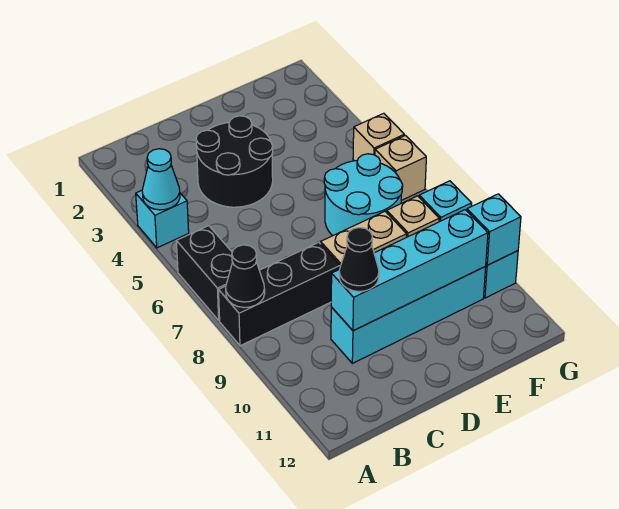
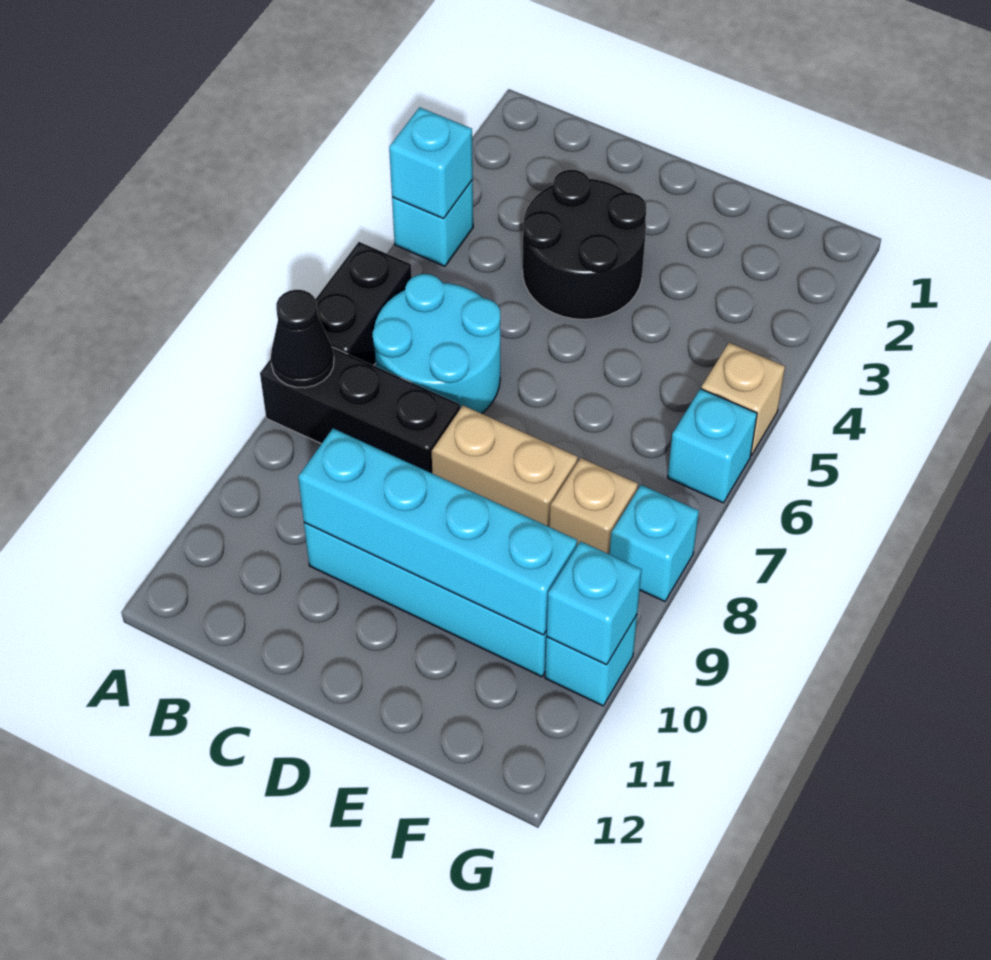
cyan cone A4 level 2 -> cyan brick A4 level 2
black cone C10 level 3 -> none
cyan round brick E6:F7 level 1 -> cyan round brick B6:C7 level 1
tan brick G6 level 1 -> cyan brick G6 level 1

